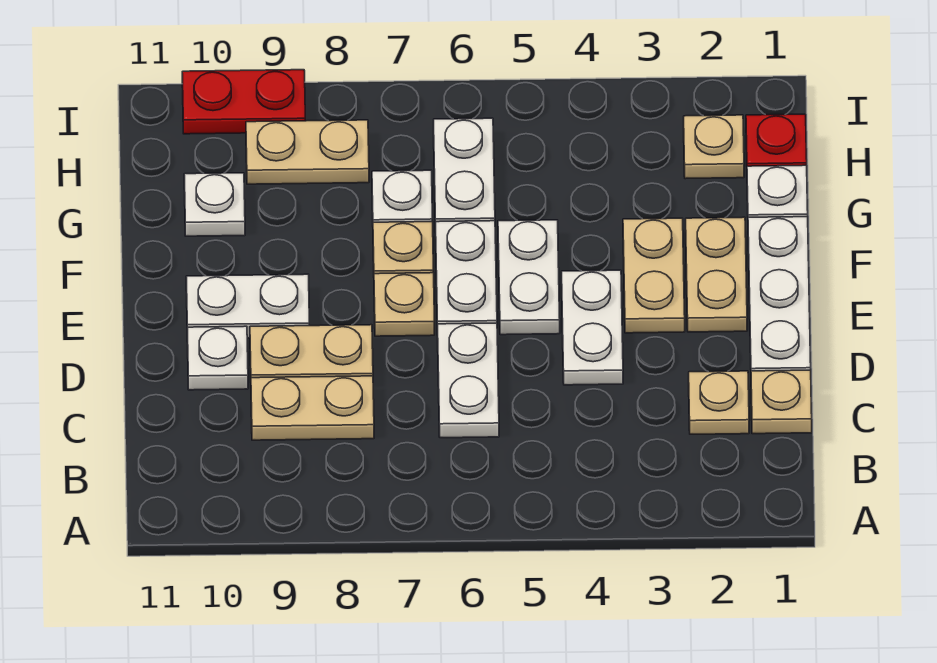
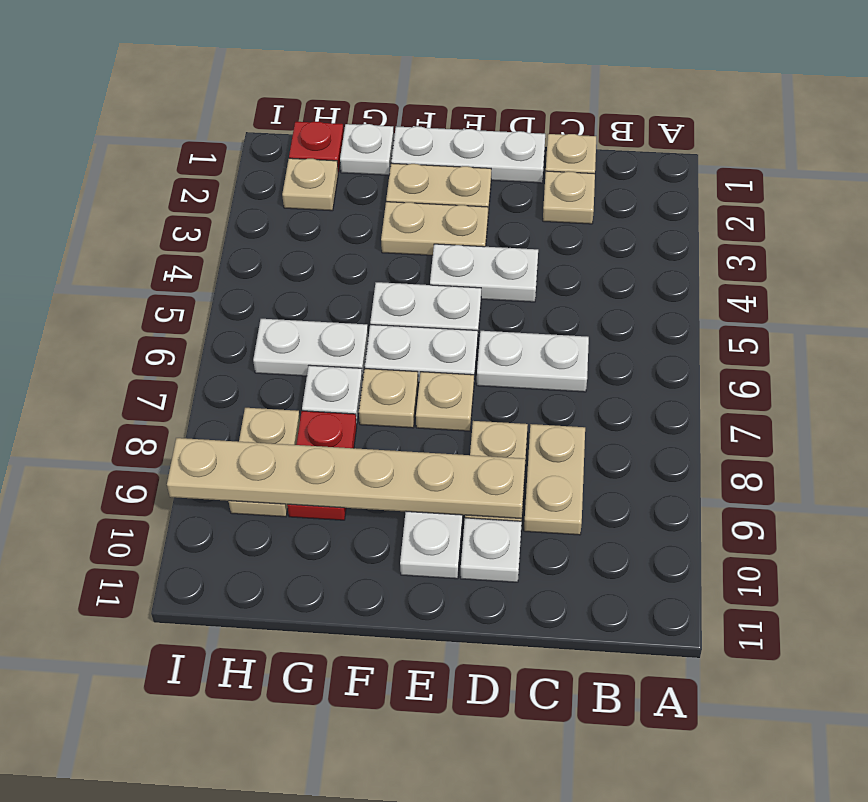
none -> tan plate D9:I9 level 2
white plate G10 level 1 -> none
red plate I9:I10 level 1 -> red plate G8:G9 level 1

